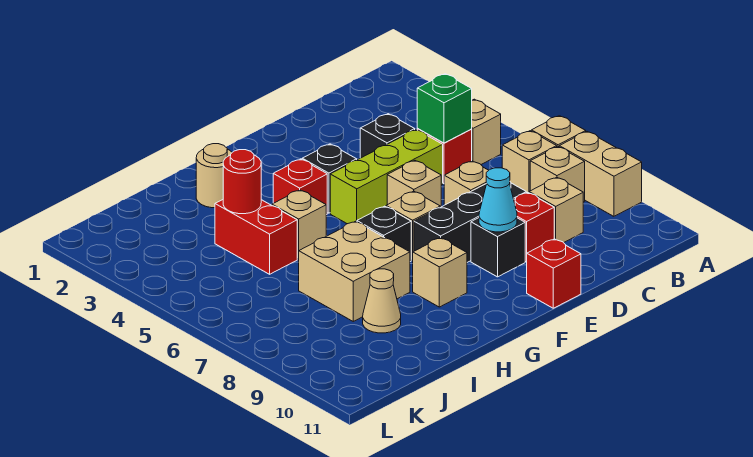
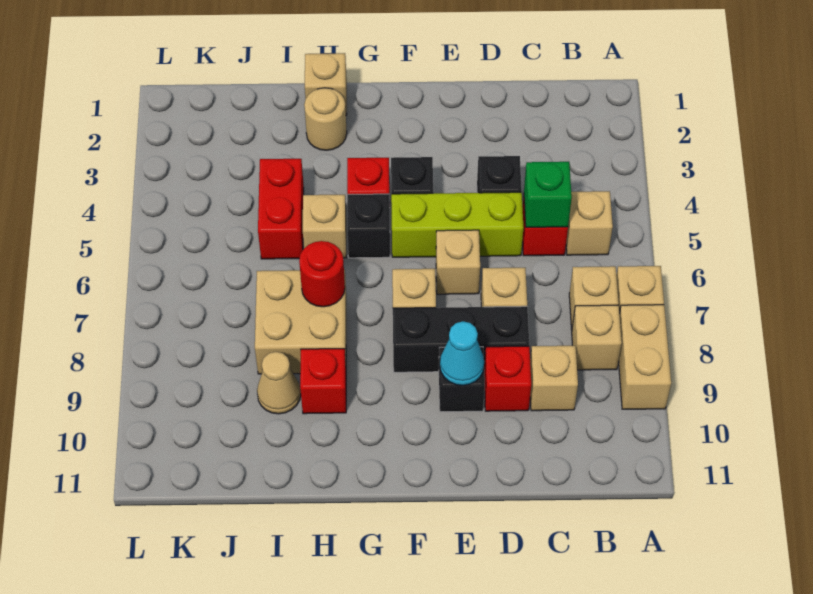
red brick E11 level 1 -> red brick H9 level 1
black brick G7 level 1 -> black brick G5 level 1
tan brick G9 level 1 -> tan brick H1 level 1
red round brick I4 level 2 -> red round brick H7 level 2

